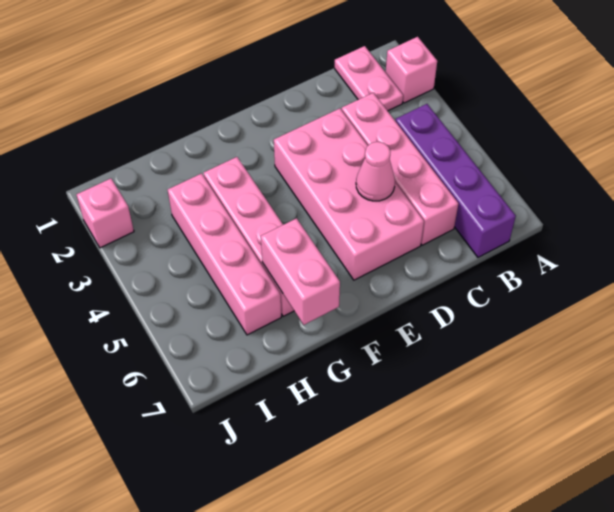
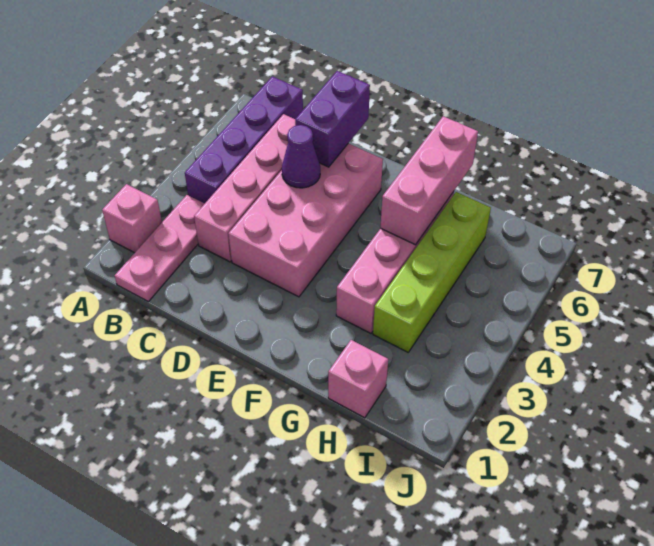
pink plate B1:B2 level 1 -> pink plate B1:B3 level 1
pink cone D5 level 2 -> purple cone D5 level 2
none -> purple brick D6:D7 level 2
pink brick G6:G7 level 2 -> pink brick G5:G7 level 2
pink brick H3:H6 level 1 -> lime brick H3:H6 level 1
pink brick J2 level 1 -> pink brick H1 level 1

